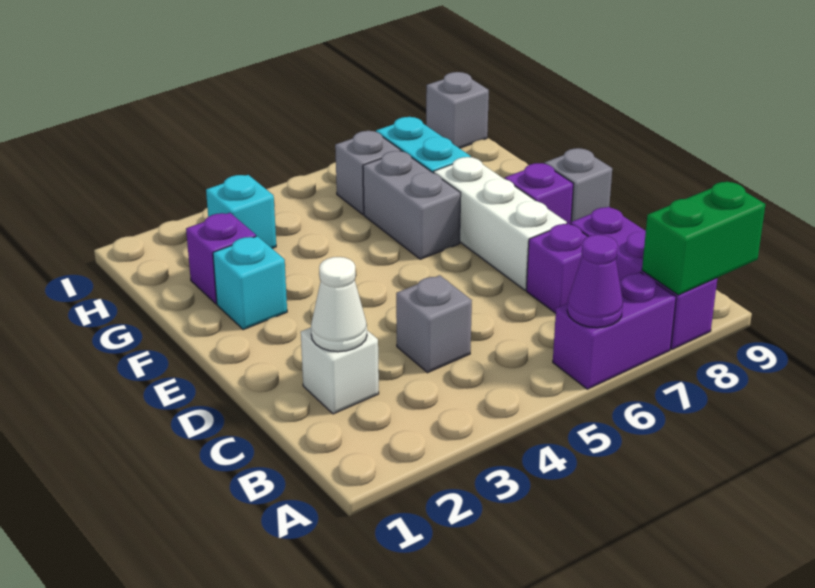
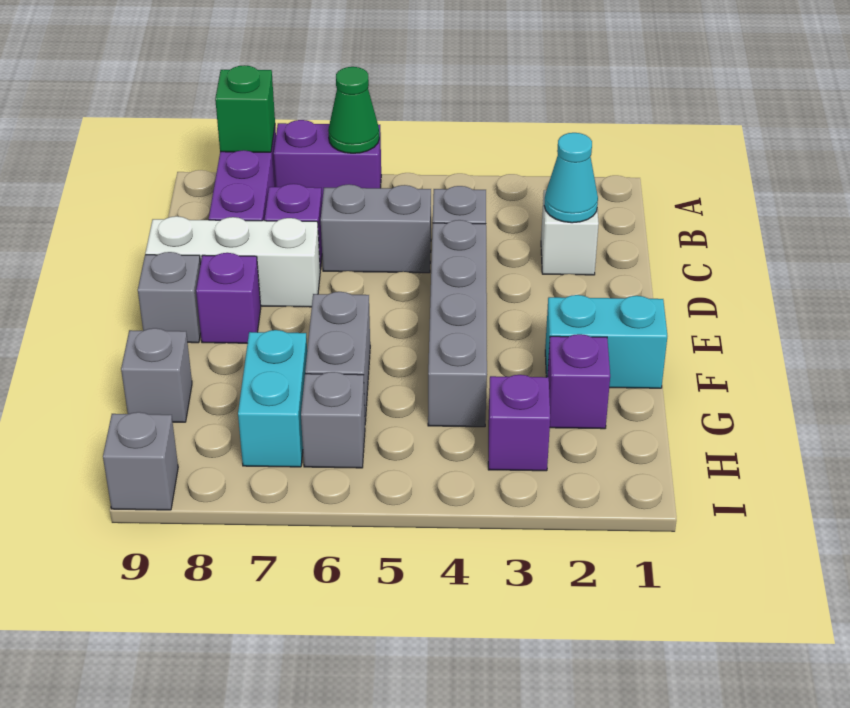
purple cone A6 level 2 -> green cone A6 level 2
green brick A8:A9 level 2 -> green brick A8 level 2
white cone C2 level 2 -> cyan cone C2 level 2
none -> grey brick C5:C6 level 1
none -> grey brick D4:G4 level 1
white brick D7:F7 level 1 -> white brick D7:D9 level 1
cyan brick F2 level 1 -> cyan brick F1:F2 level 1
none -> grey brick G9 level 1
cyan brick H3 level 1 -> purple brick H3 level 1

